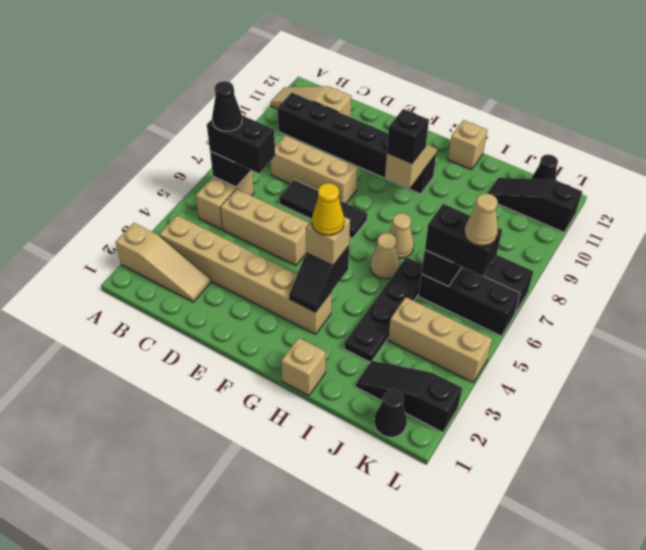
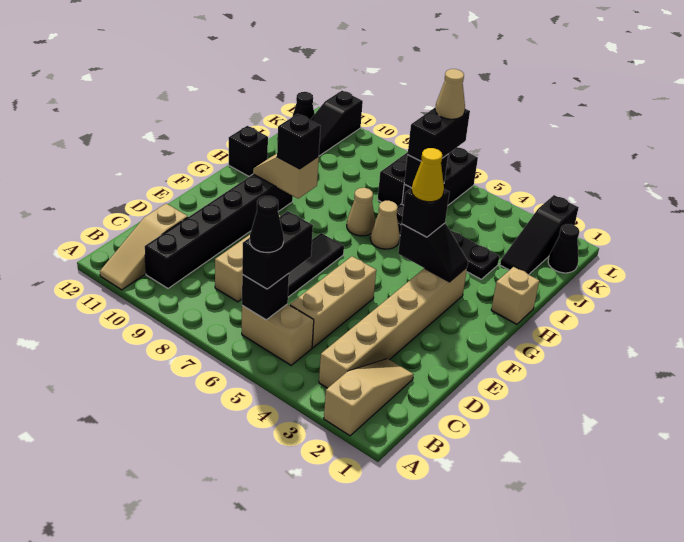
tan brick G4 level 3 -> black brick G4 level 3
tan brick H12 level 1 -> black brick H12 level 1
tan brick J4:L4 level 1 -> none

